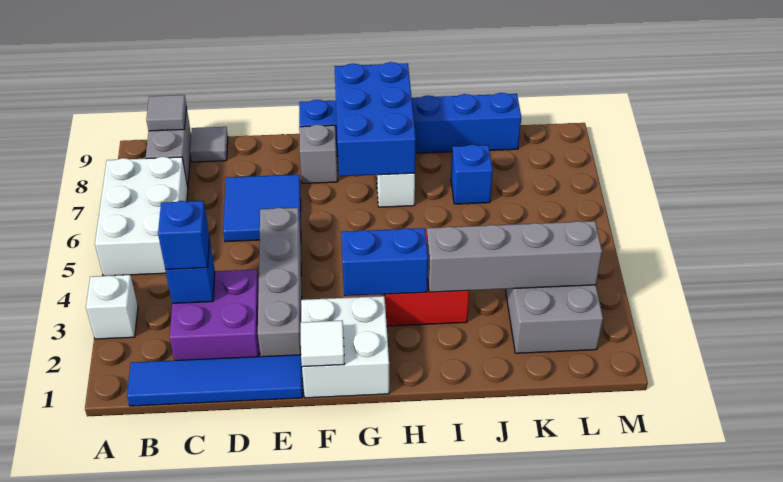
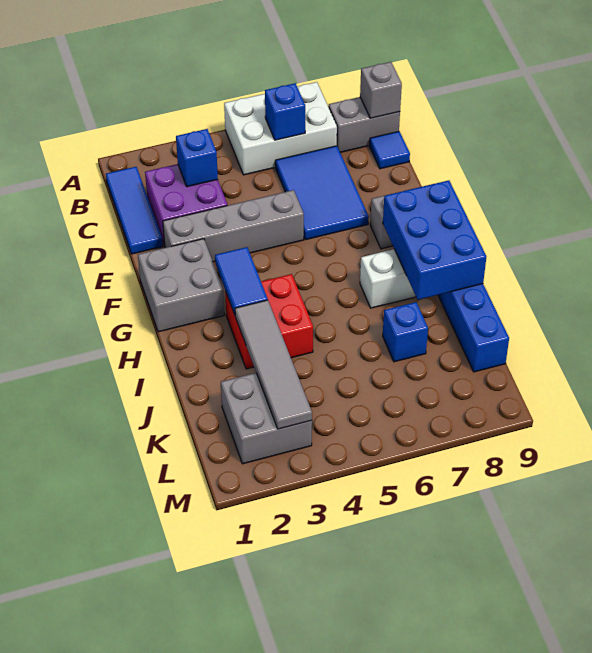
white brick A3 level 1 -> none
blue tile B1:E1 level 1 -> blue tile B1:D1 level 1
grey tile B9 level 2 -> grey brick B9 level 2
blue brick C3 level 3 -> blue brick B6 level 2
grey tile C9 level 1 -> blue tile C9 level 1
blue tile D6:E7 level 1 -> blue tile C6:E7 level 1
white brick F1:G2 level 1 -> grey brick F1:G2 level 1
white tile F1 level 2 -> none
blue brick G3:H3 level 2 -> blue tile G3:H3 level 2
blue brick G7:H9 level 2 -> blue brick G8:I9 level 2
grey brick I3:L3 level 2 -> grey tile I3:L3 level 2

